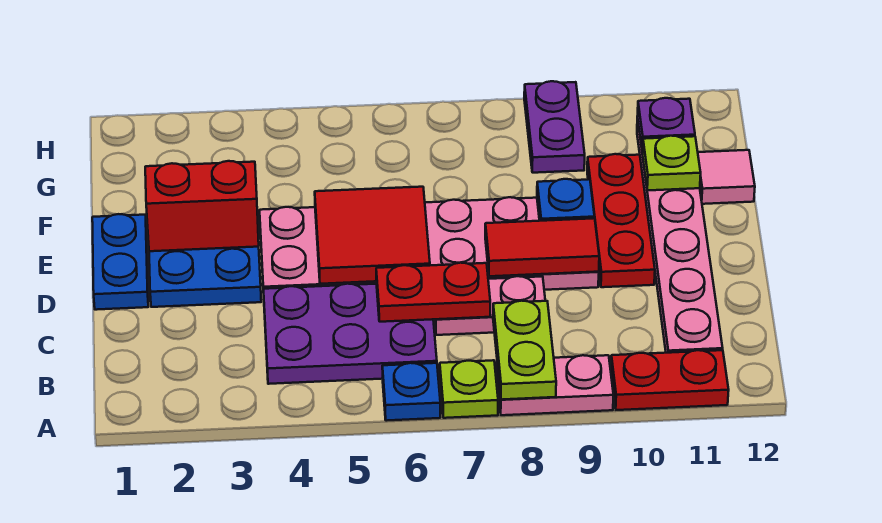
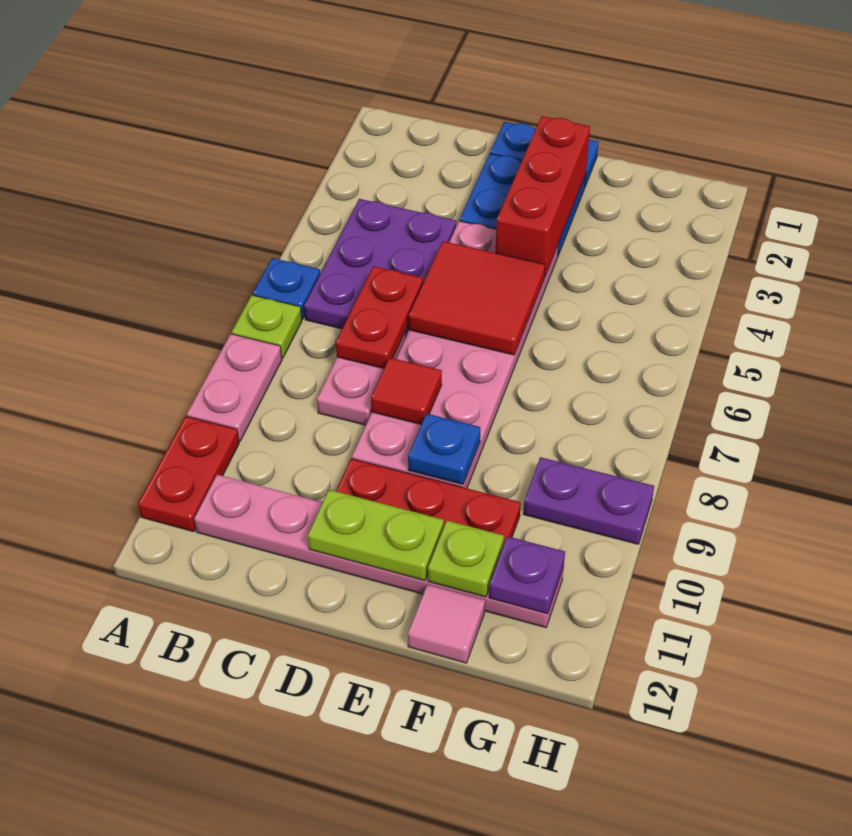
lime plate A8:B8 level 2 -> lime plate D11:E11 level 2
red tile D8:D9 level 2 -> red tile D8 level 2
red brick E2:E3 level 2 -> red brick E2:E4 level 2

